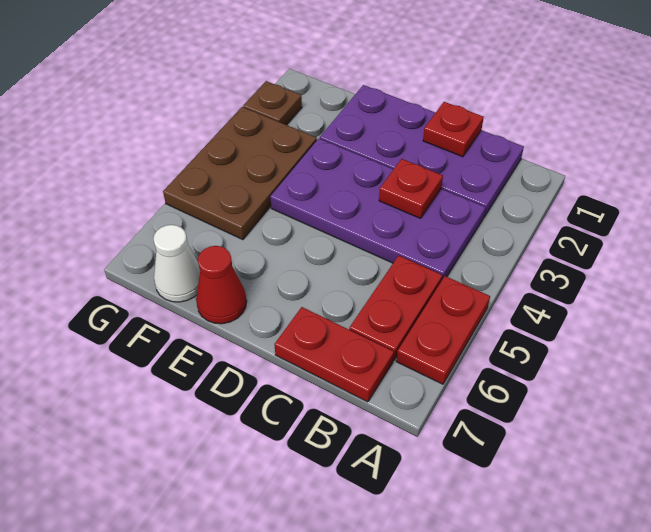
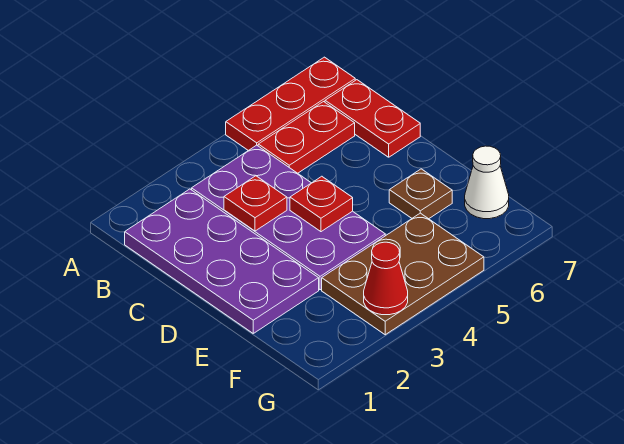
red plate A5:A6 level 1 -> red plate A5:A7 level 1
red plate C1 level 2 -> red plate D4 level 2
red cone E7 level 1 -> red cone G3 level 2
brown plate G2 level 1 -> brown plate E6 level 1

